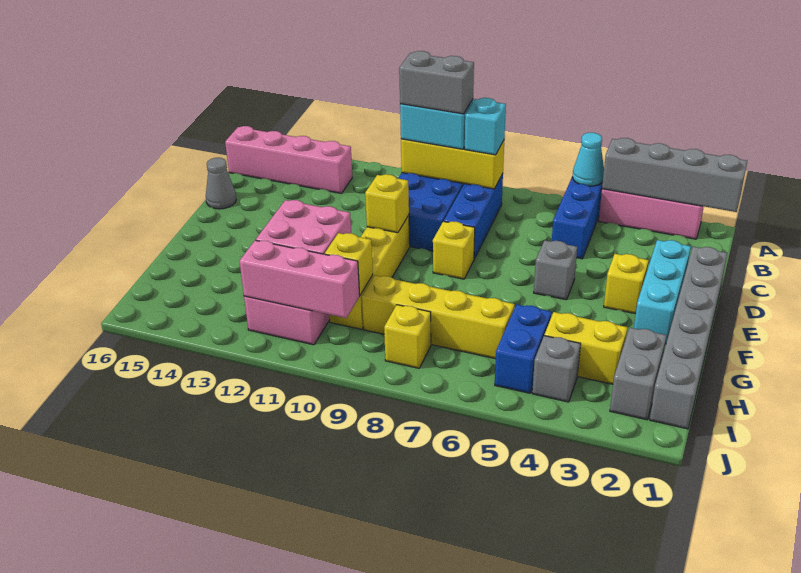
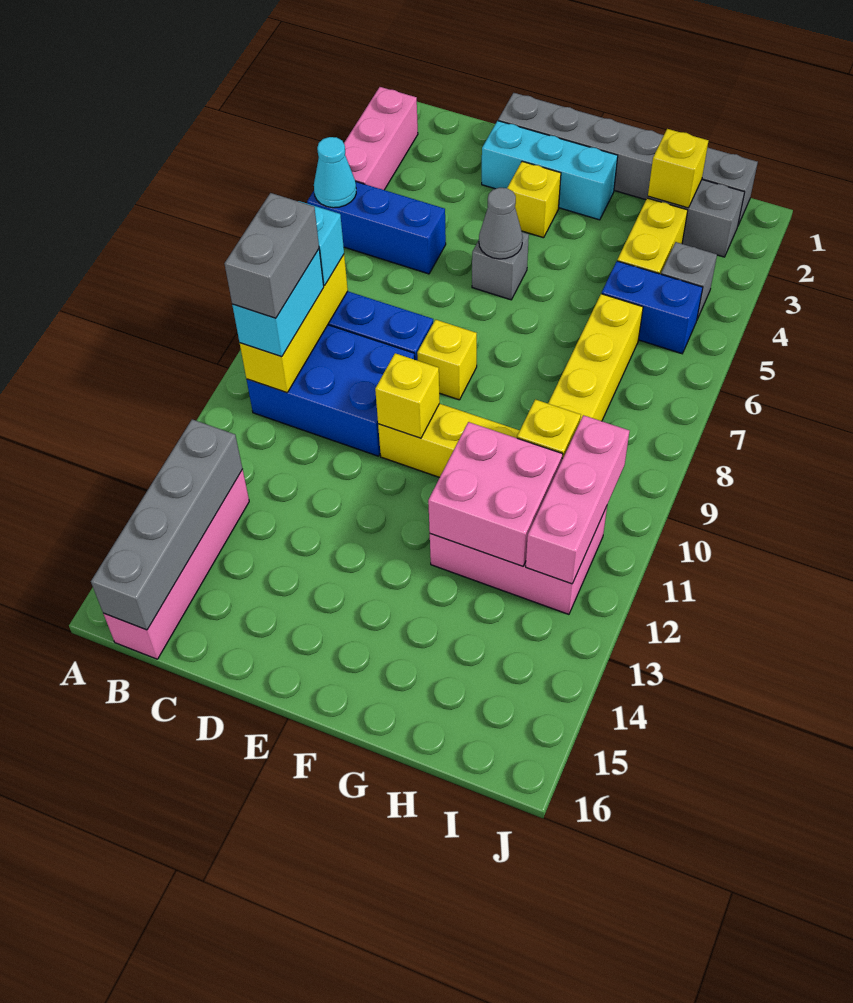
grey brick A1:A4 level 2 -> grey brick B13:B16 level 2
grey cone D16 level 1 -> grey cone E5 level 2
yellow brick I8 level 1 -> yellow brick H2 level 2

